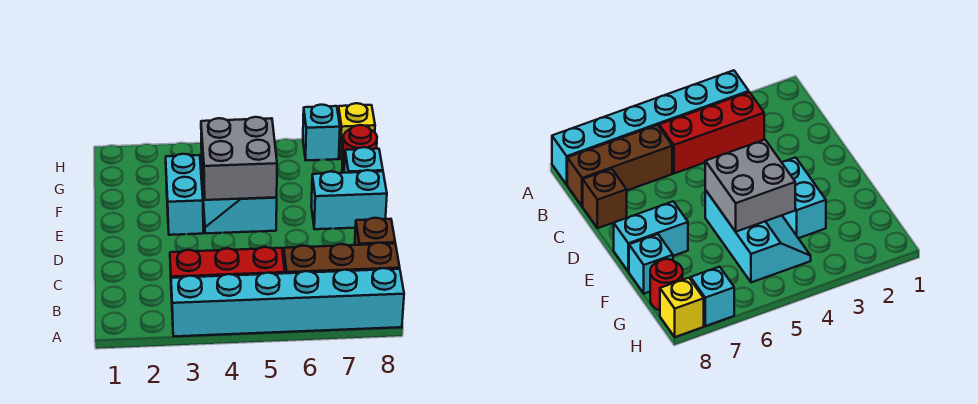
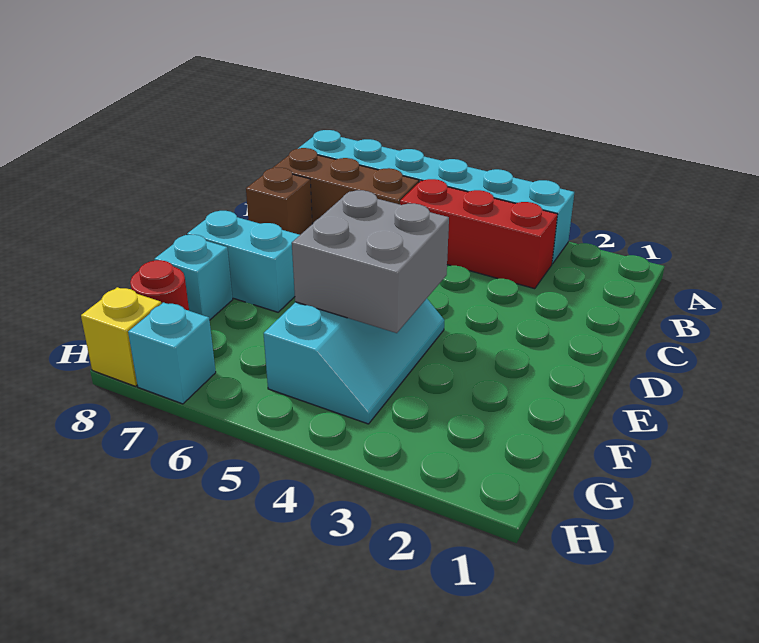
cyan brick E3:F3 level 1 -> none

